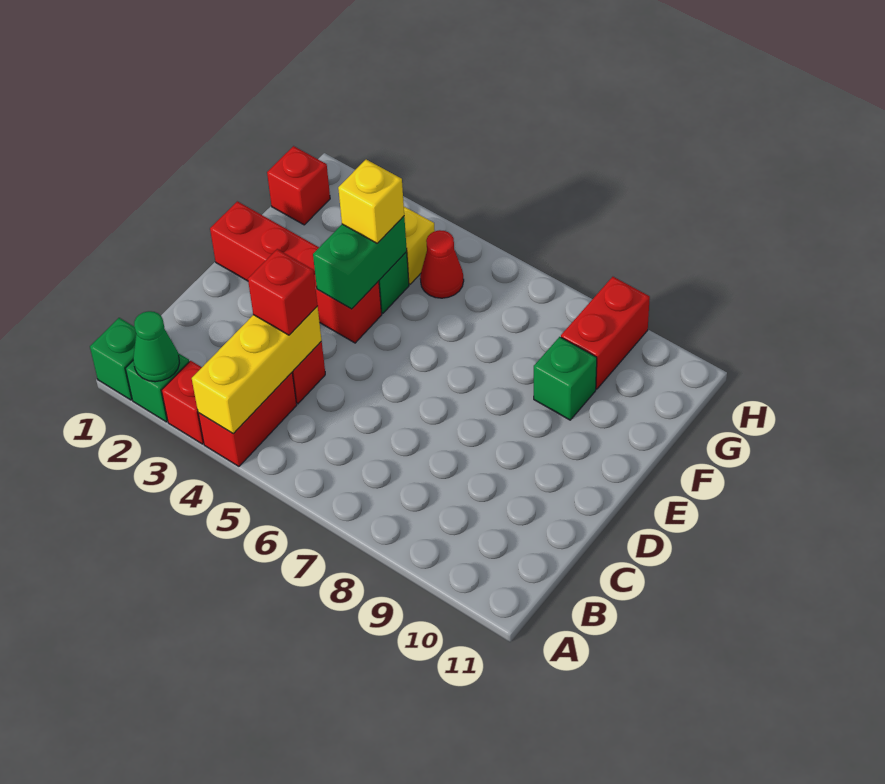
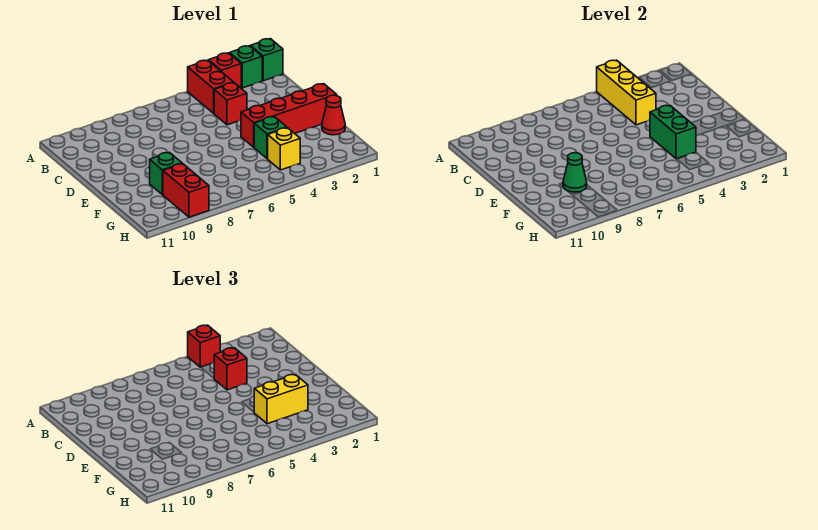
green cone A2 level 2 -> green cone F9 level 2
yellow brick F4 level 3 -> yellow brick F3:F4 level 3
red brick G1 level 1 -> red brick A4 level 3
red cone G5 level 1 -> red cone F1 level 1

